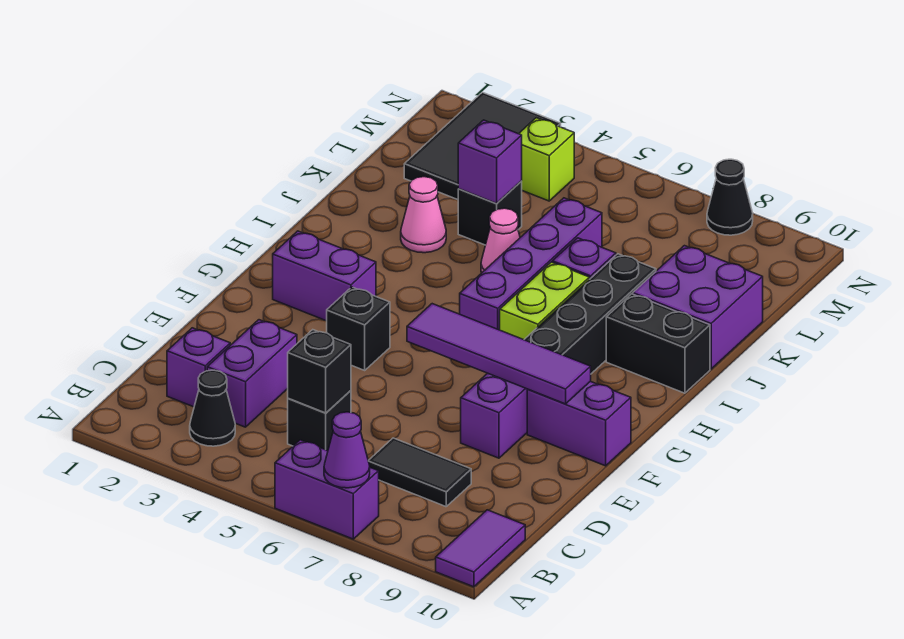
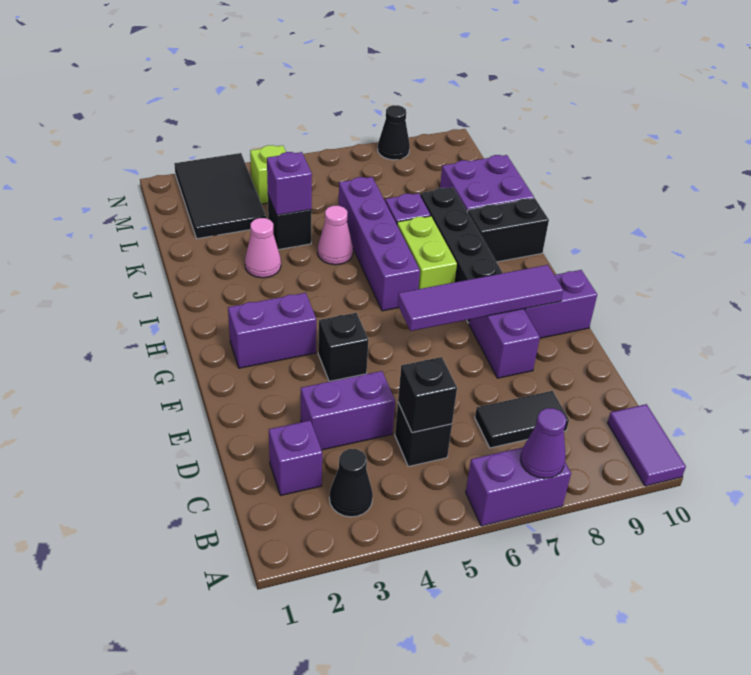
purple brick C3:D3 level 1 -> purple brick D3:D4 level 1

